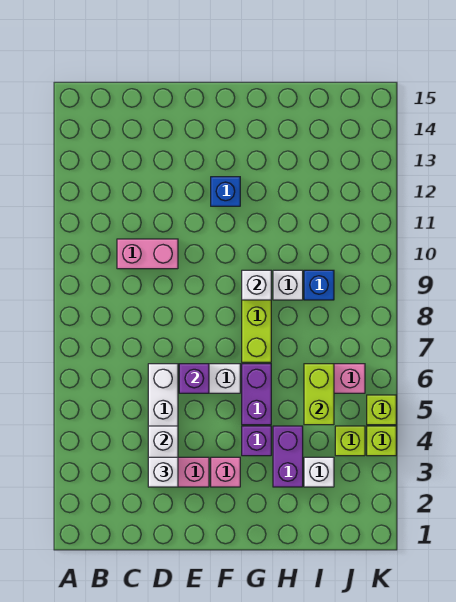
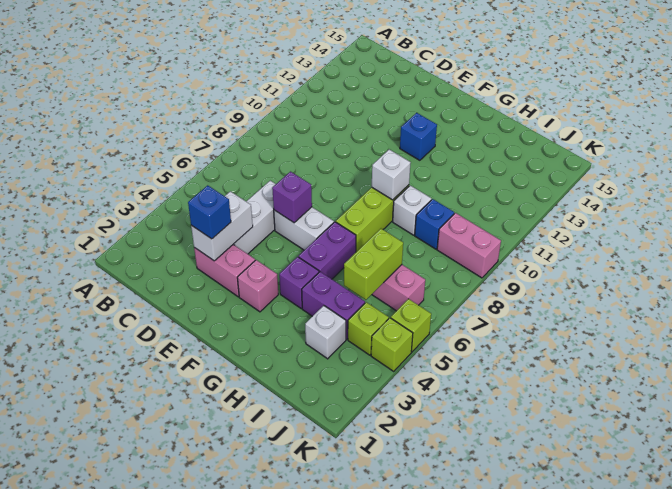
pink brick C10:D10 level 1 -> pink brick J9:K9 level 1
white brick D3 level 3 -> blue brick D3 level 3
purple brick H3:H4 level 1 -> purple brick H4:I4 level 1

